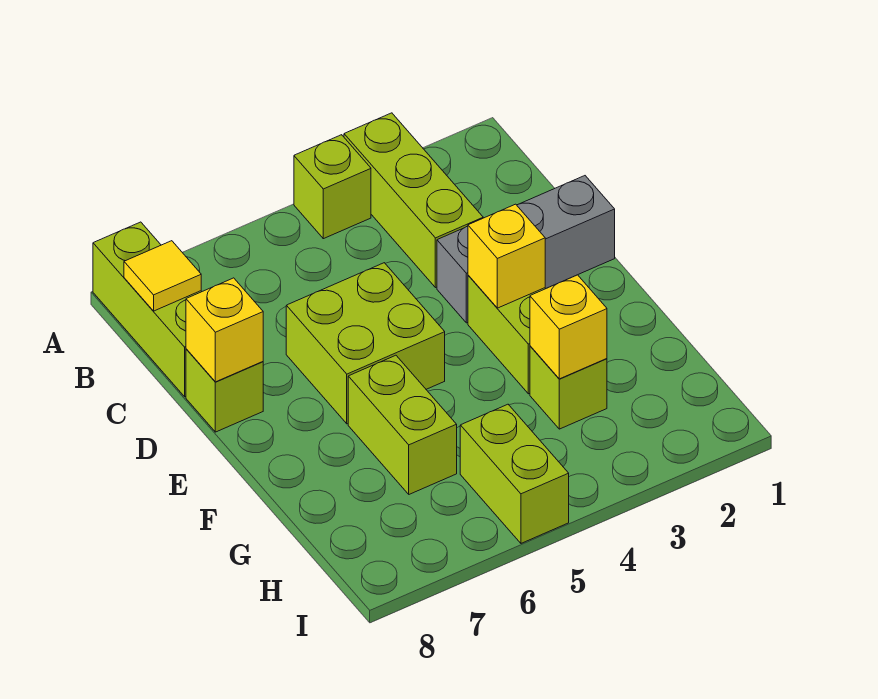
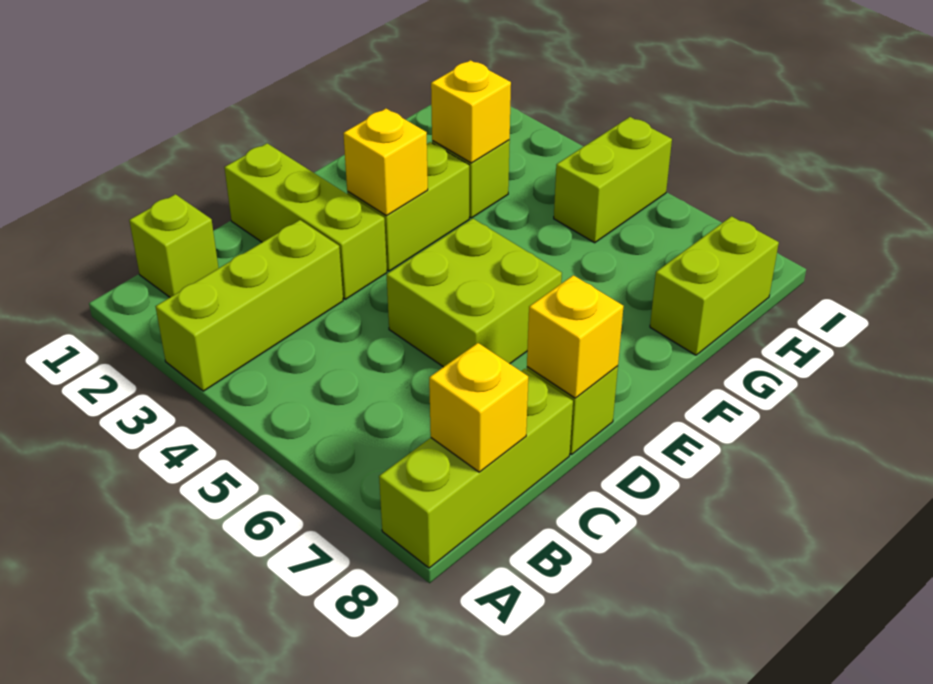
lime brick A4 level 1 -> lime brick B1 level 1
yellow tile B8 level 2 -> yellow brick B8 level 2
grey brick D1:D3 level 1 -> lime brick D1:D3 level 1
lime brick F6:G6 level 1 -> lime brick G8:H8 level 1

